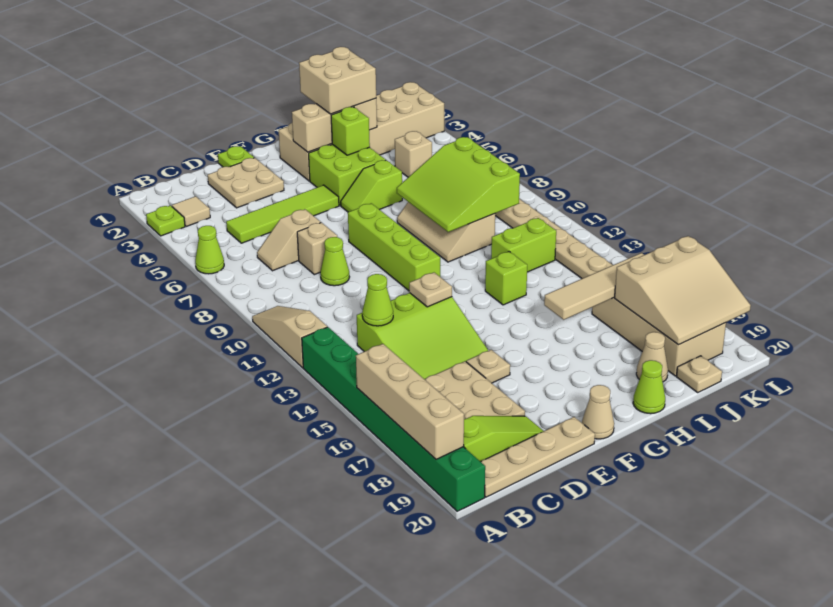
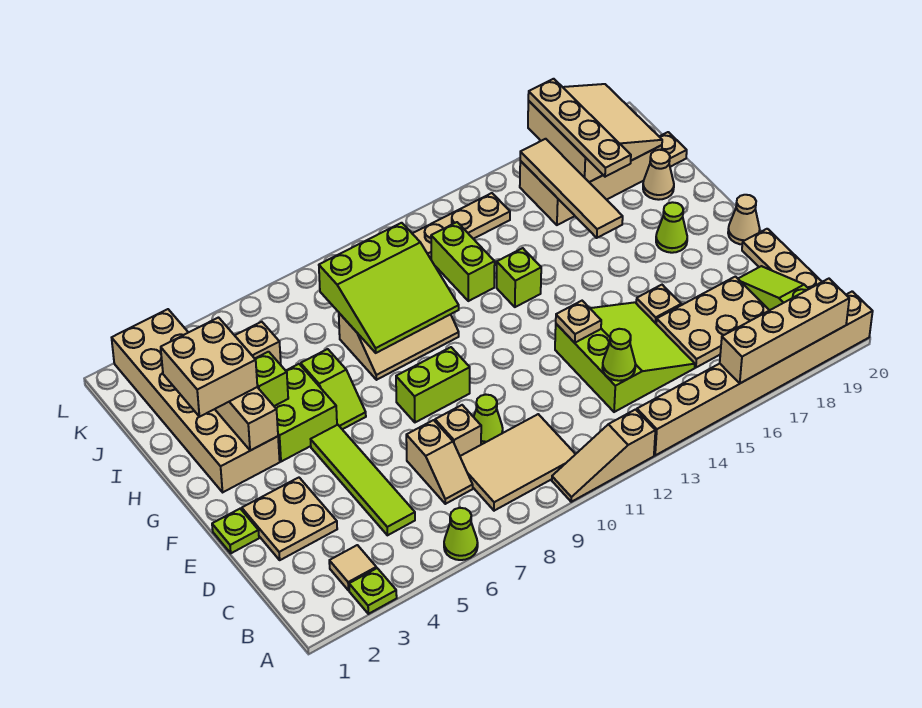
green brick A13:A20 level 1 -> tan brick A13:A20 level 1
none -> tan tile B8:C10 level 1
lime brick F8:F11 level 1 -> lime brick F8:F9 level 1
lime cone H20 level 1 -> lime cone G18 level 1
none -> tan plate I17:L17 level 3

